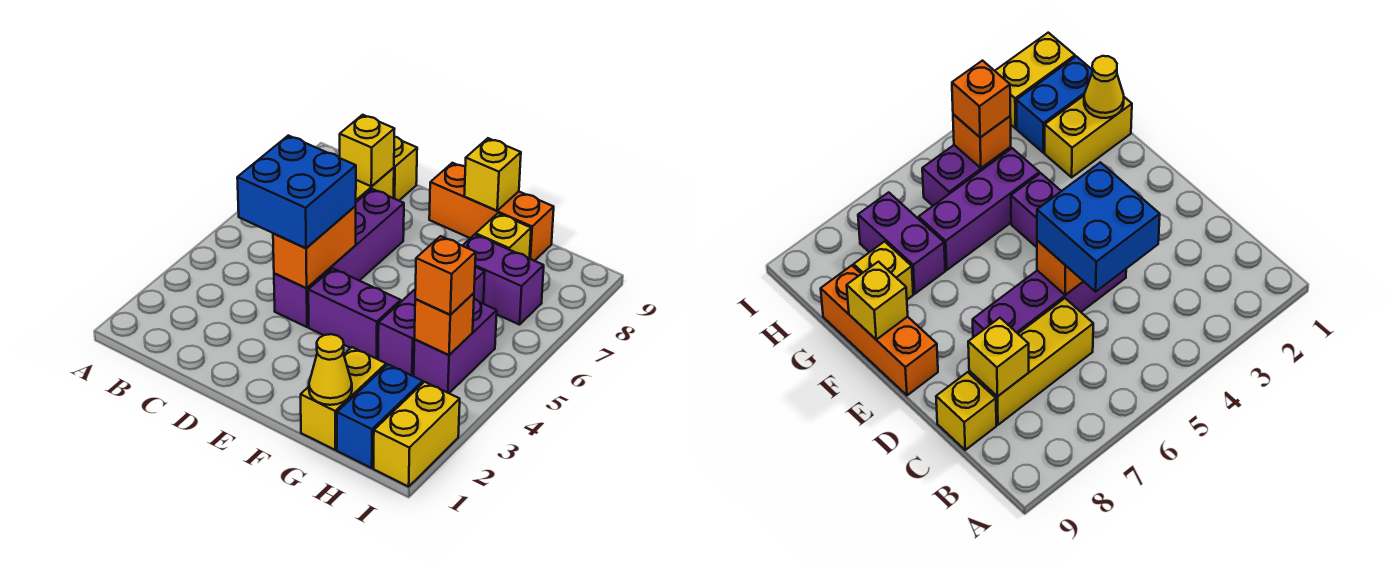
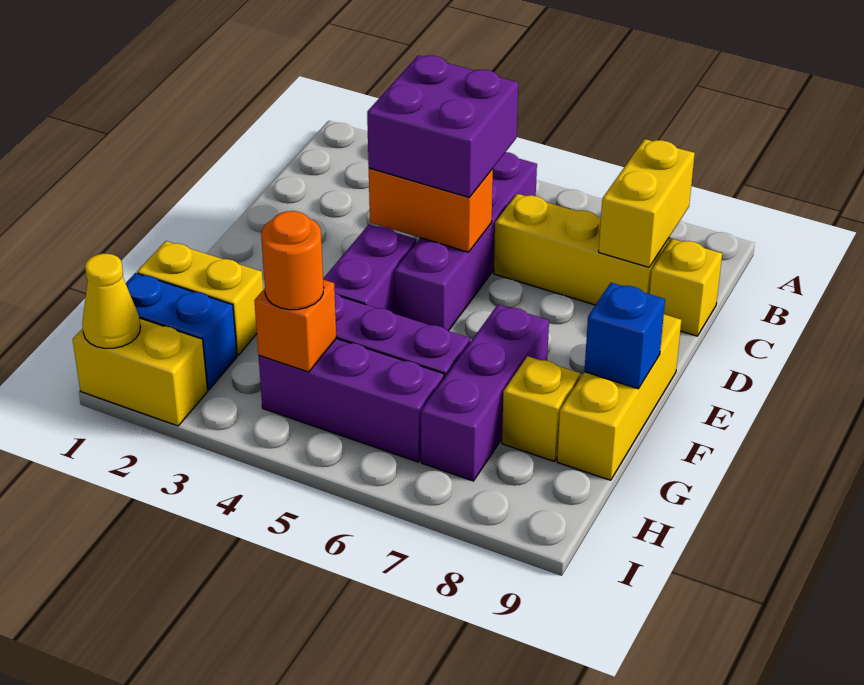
blue brick C4:D5 level 3 -> purple brick C4:D5 level 3
yellow brick C8 level 2 -> yellow brick B8:C8 level 2
purple brick D4:D7 level 1 -> purple brick B5:E5 level 1
orange brick E9:G9 level 1 -> yellow brick E9:G9 level 1
yellow brick F9 level 2 -> blue brick F9 level 2
yellow cone G1 level 2 -> yellow cone I1 level 2
purple brick G7:H7 level 1 -> purple brick F7:H7 level 1
purple brick H4:H5 level 1 -> purple brick H4:H6 level 1
orange brick H4 level 3 -> orange round brick H4 level 3

